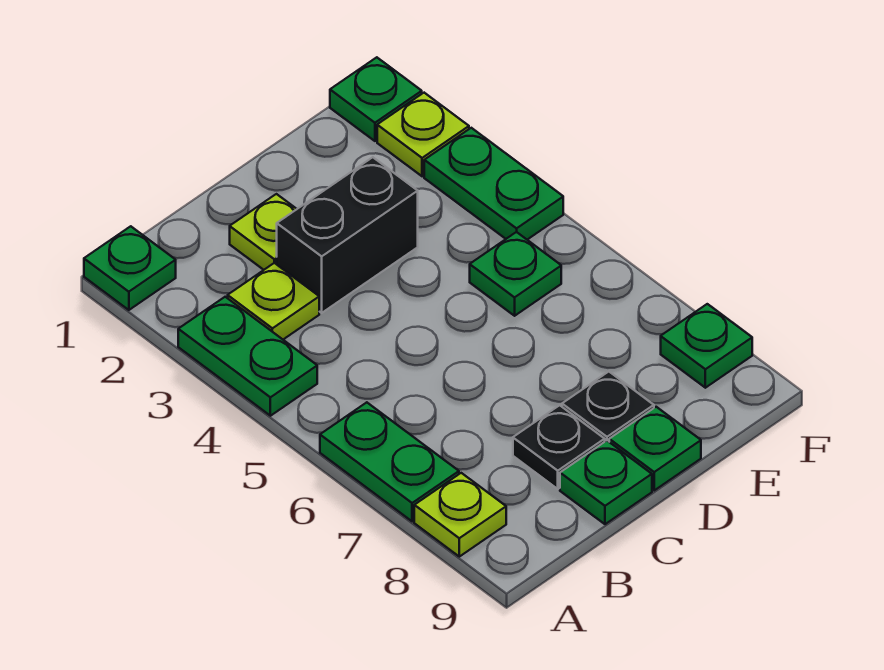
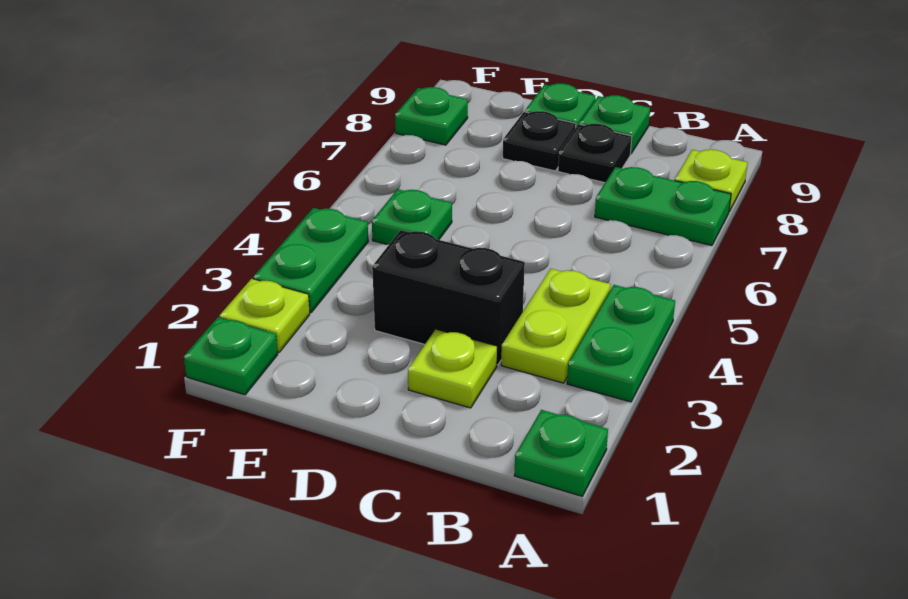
green plate A6:A7 level 1 -> green plate A7:B7 level 1
lime plate B3 level 1 -> lime plate B3:B4 level 1

